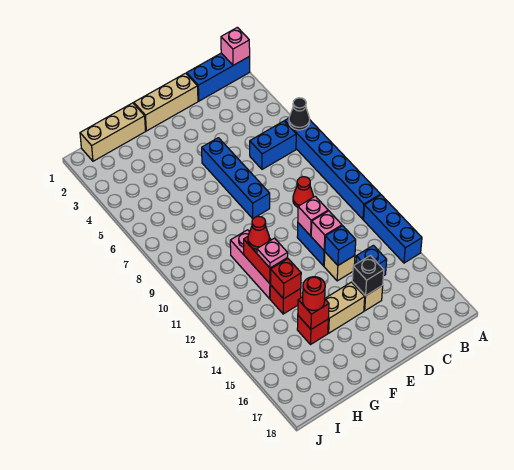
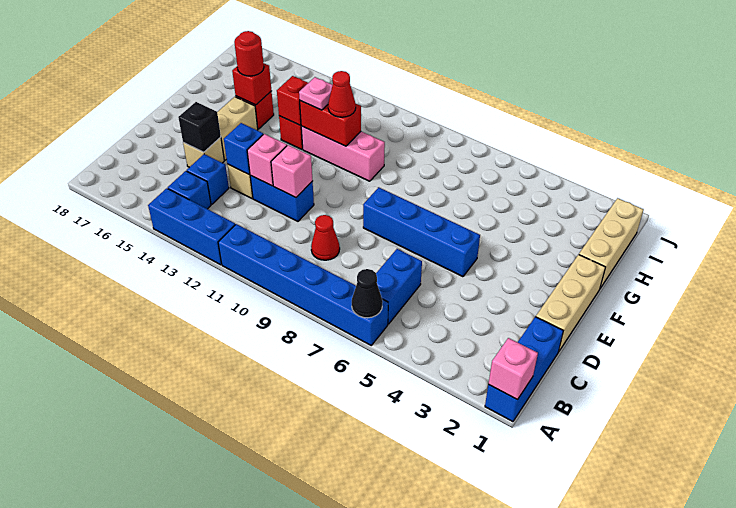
none -> blue brick B14 level 1

